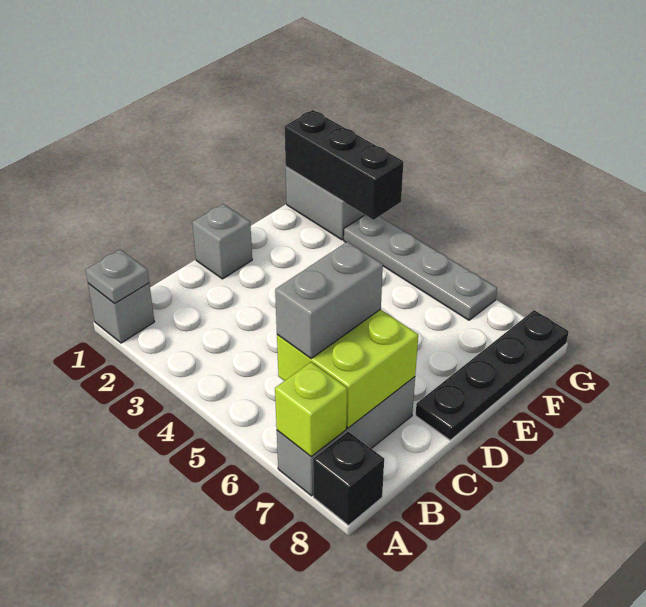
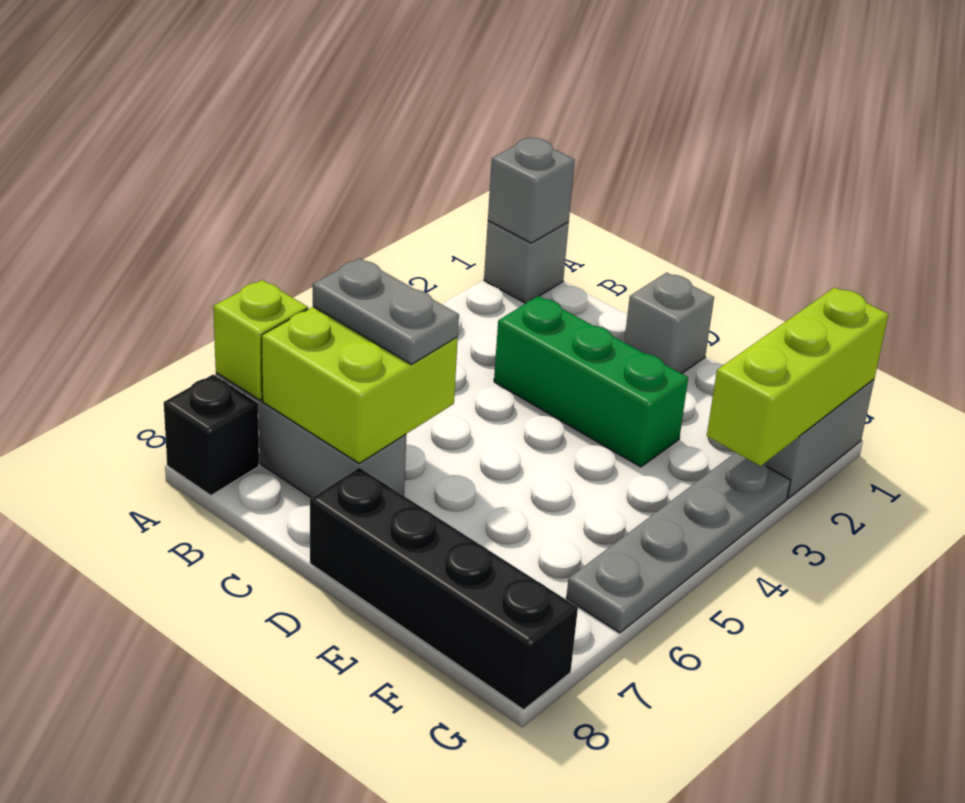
grey plate A1 level 2 -> grey brick A1 level 2
grey brick B6:C6 level 3 -> grey plate B6:C6 level 3
none -> green brick C3:E3 level 1
black plate D8:G8 level 1 -> black brick D8:G8 level 1
black brick G1:G3 level 2 -> lime brick G1:G3 level 2

